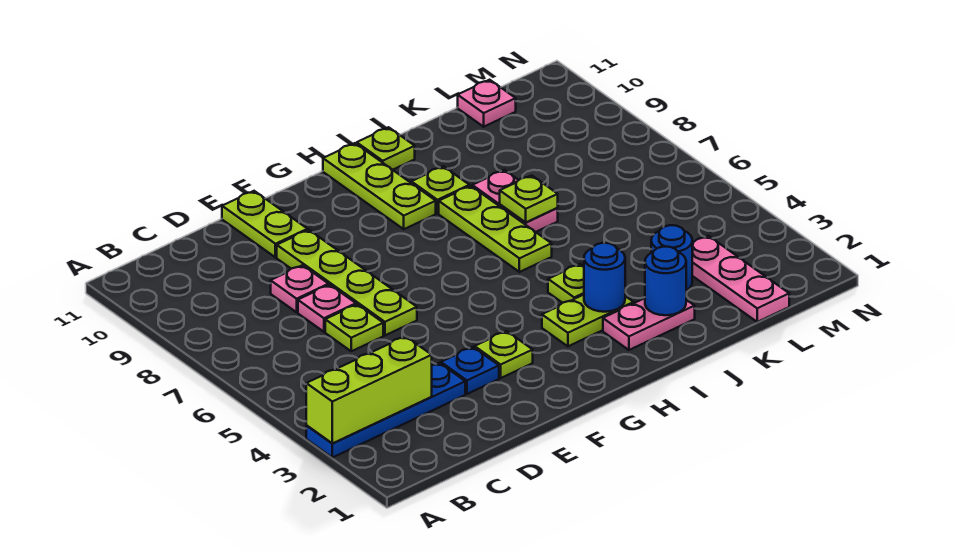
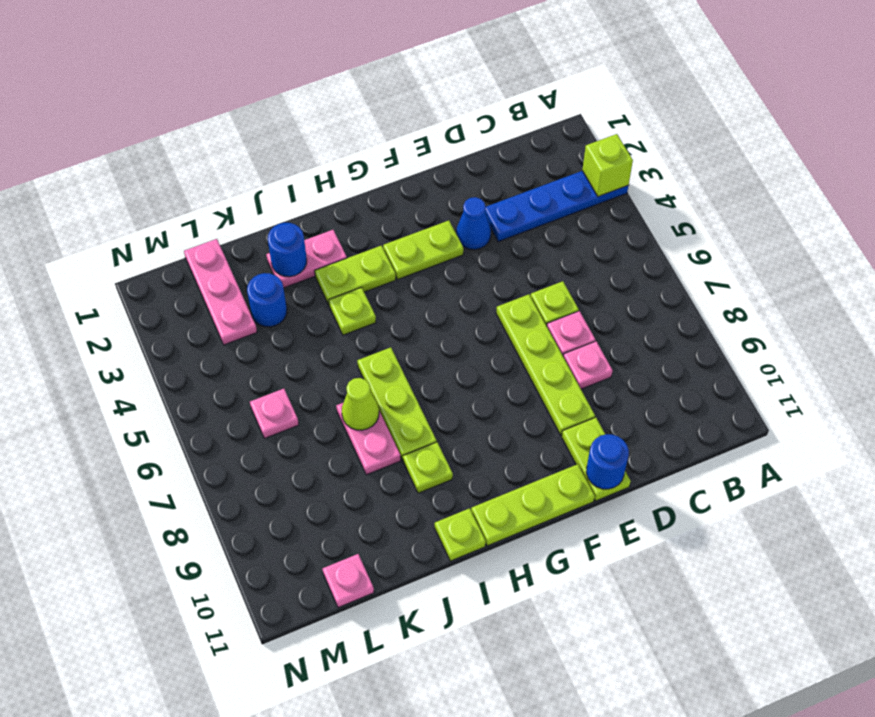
lime brick A3:C3 level 2 -> lime brick A3 level 2
blue plate E3 level 1 -> blue cone E3 level 1
lime plate F3 level 1 -> lime plate F3:G3 level 1
lime plate H9:H11 level 1 -> lime plate F11:H11 level 1
blue round brick I3 level 2 -> blue round brick E11 level 2
lime plate J7 level 2 -> lime cone J7 level 2
none -> pink plate L6 level 1

